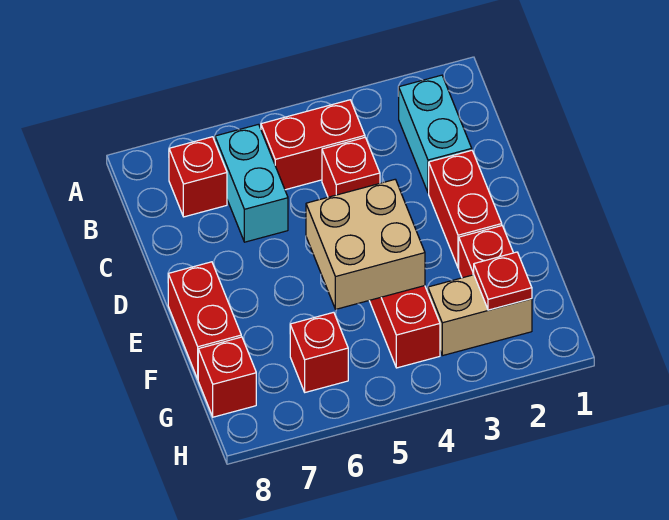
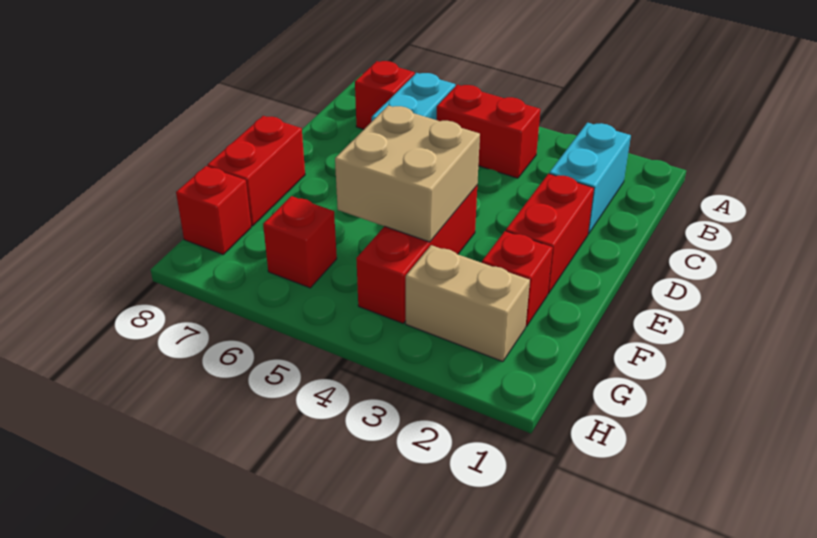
red brick C4 level 1 -> none
red plate G2 level 2 -> none

